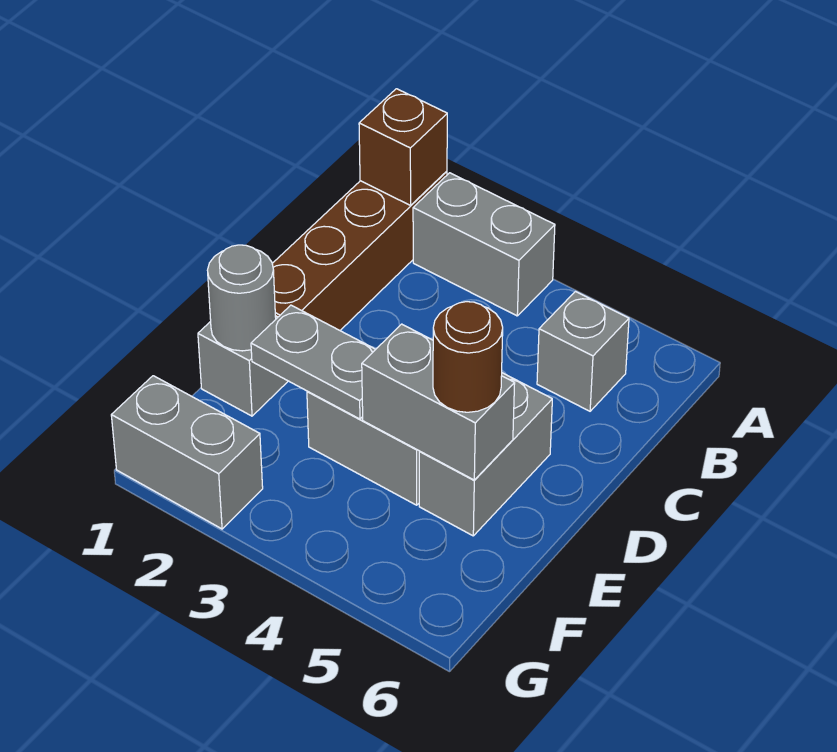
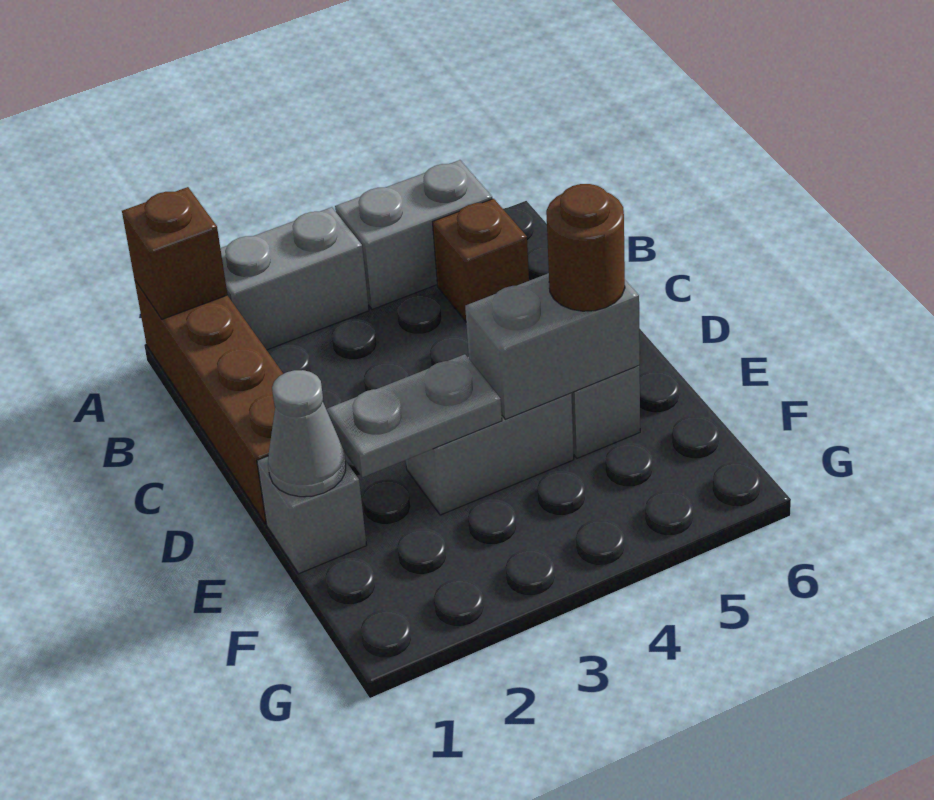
grey brick B5 level 1 -> brown brick B5 level 1
grey round brick E1 level 2 -> grey cone E1 level 2
grey brick G1:G2 level 1 -> grey brick A4:A5 level 1

